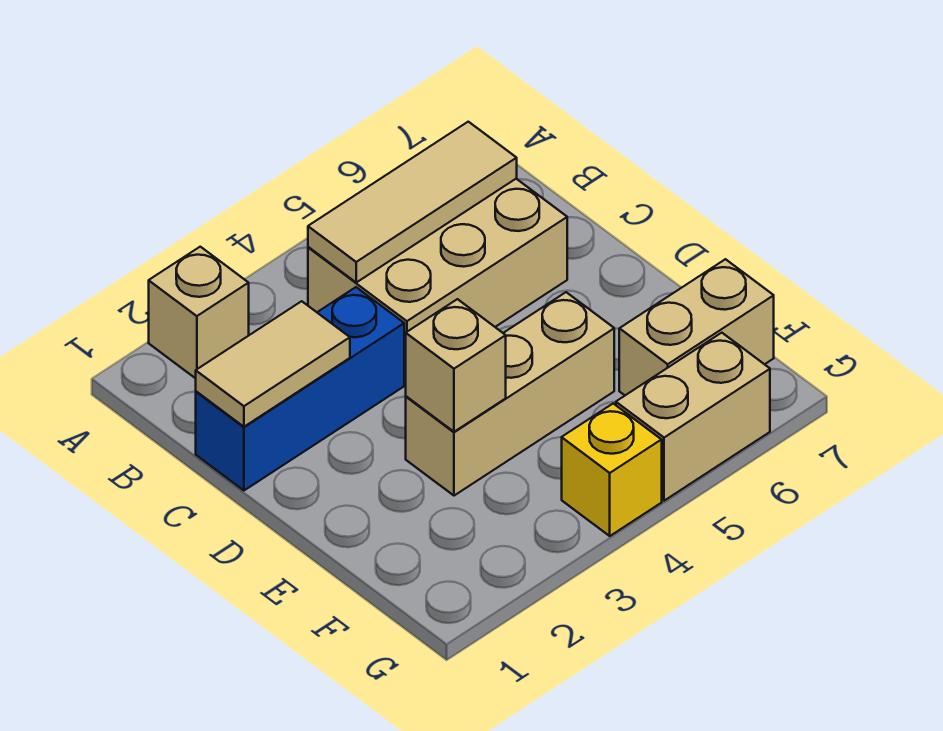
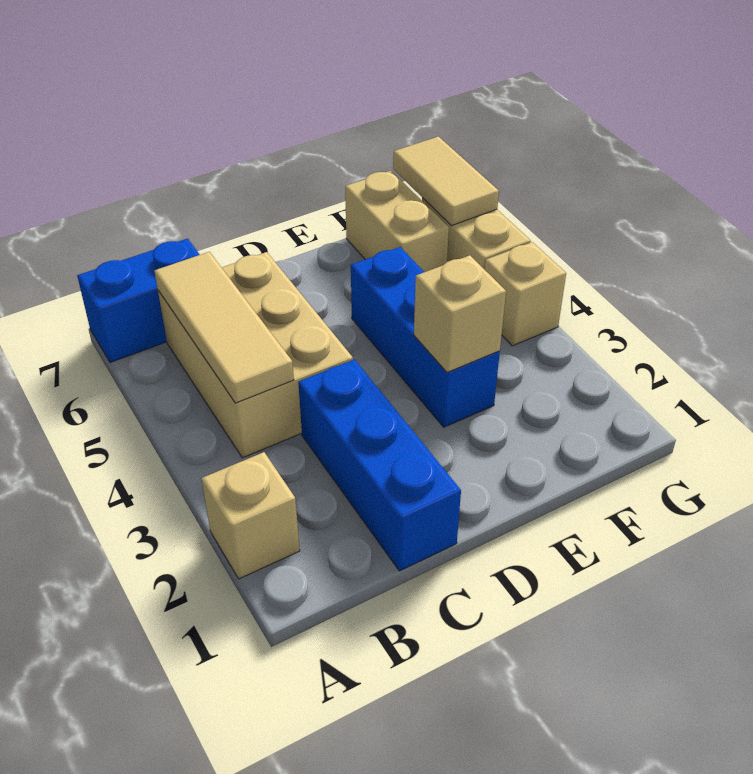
none -> blue brick A7:B7 level 1
tan tile C1:C2 level 2 -> tan tile G6:G7 level 2
tan brick E3:E5 level 1 -> blue brick E3:E5 level 1
yellow brick G4 level 1 -> tan brick G4 level 1

